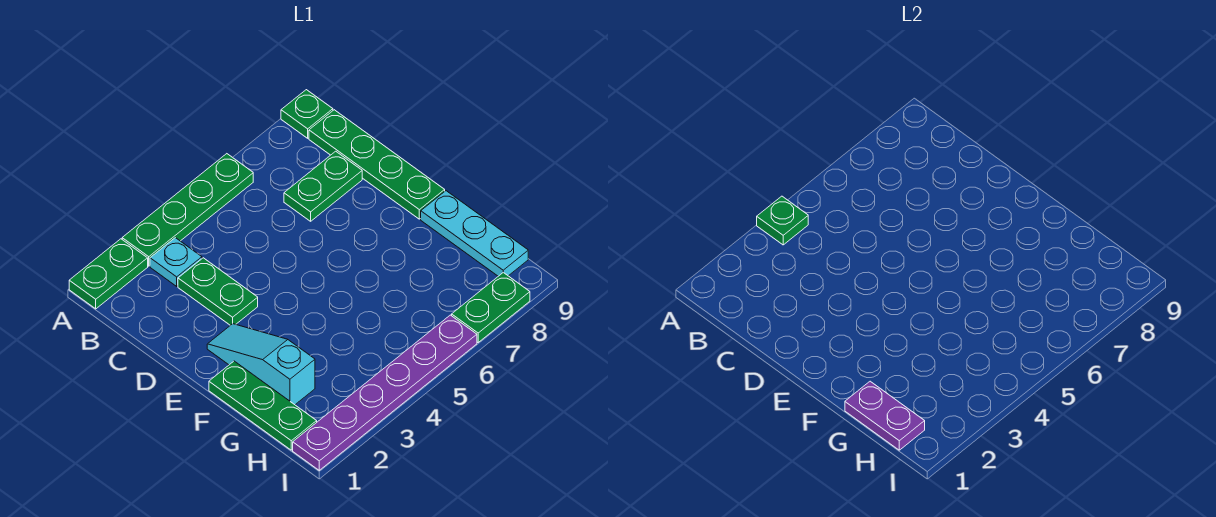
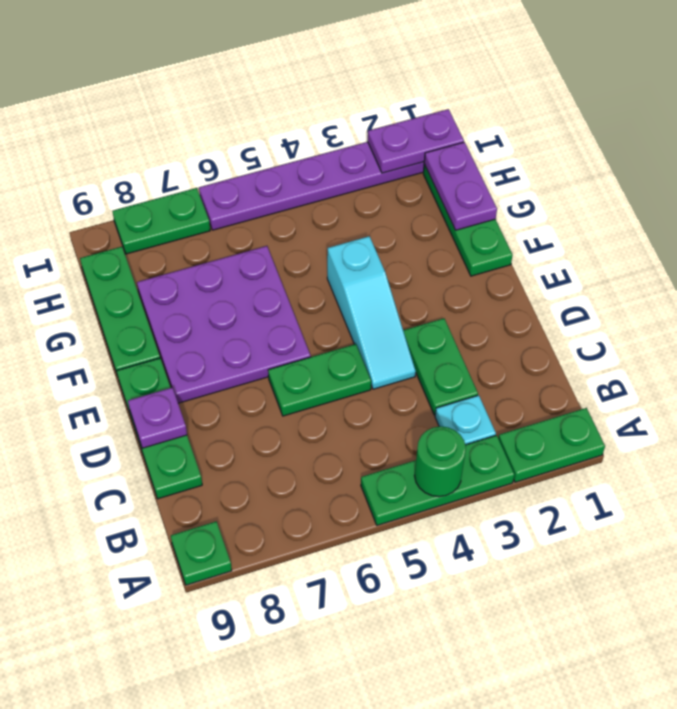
green plate A3:A6 level 1 -> green plate A3:A5 level 1
green plate A4 level 2 -> green round brick A4 level 2
green plate B9:E9 level 1 -> green plate C9:E9 level 1
green plate C7:C8 level 1 -> green plate D5:D6 level 1
none -> purple plate D9 level 2
cyan slope E2:G2 level 1 top G -> cyan slope D4:F4 level 1 top F
none -> purple plate E6:G8 level 1
cyan plate F9:H9 level 1 -> green plate F9:H9 level 1
none -> purple plate I1:I2 level 2

